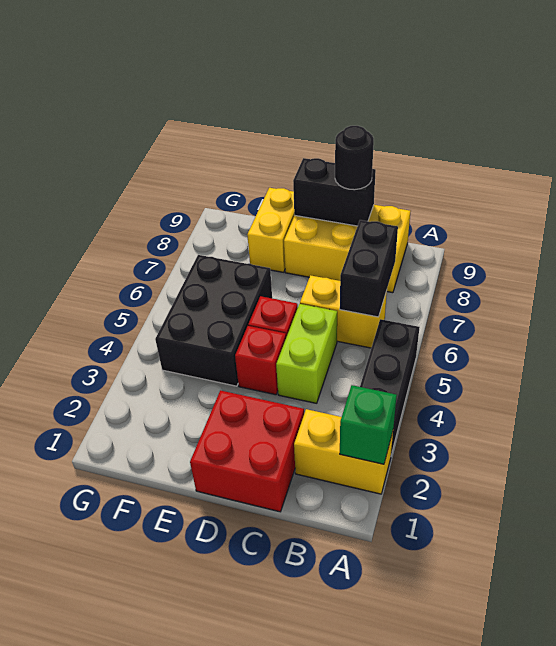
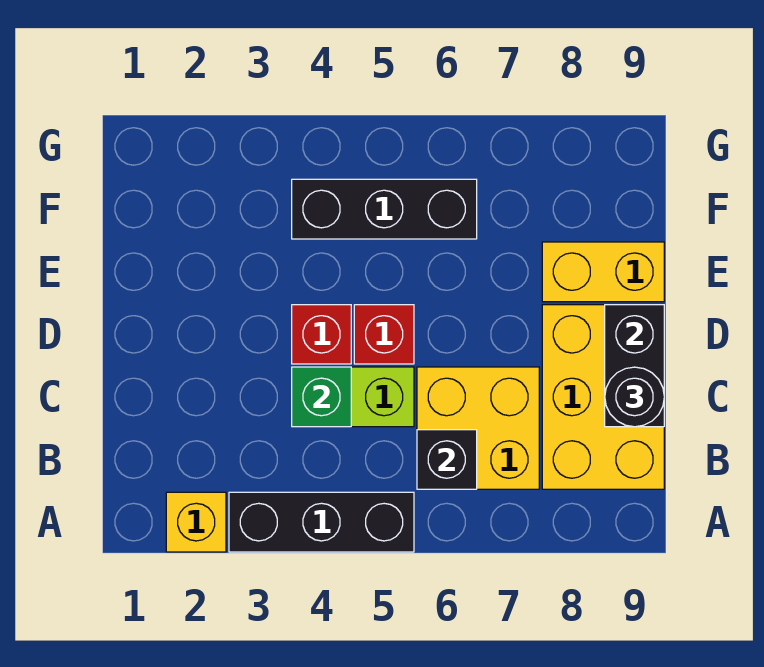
yellow brick A2:B2 level 1 -> yellow brick A2 level 1
green brick A2 level 2 -> green brick C4 level 2
yellow brick B6:C6 level 1 -> yellow brick B6:C7 level 1
black brick B6:B7 level 2 -> black brick B6 level 2
red brick C1:D2 level 1 -> none
black brick E4:F6 level 1 -> black brick F4:F6 level 1

